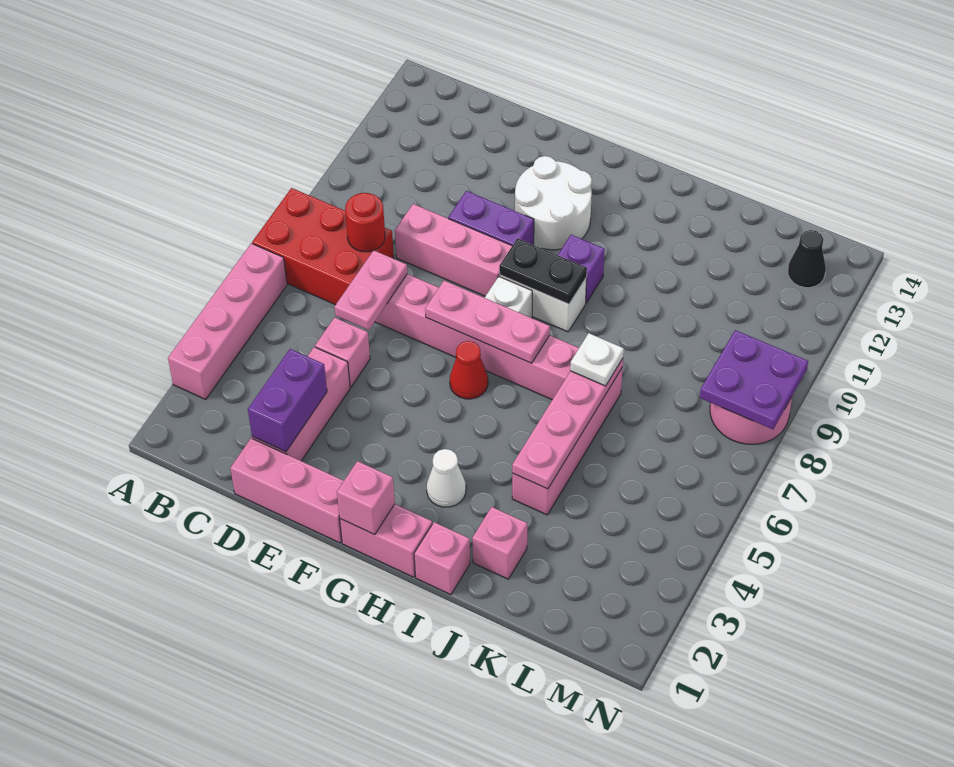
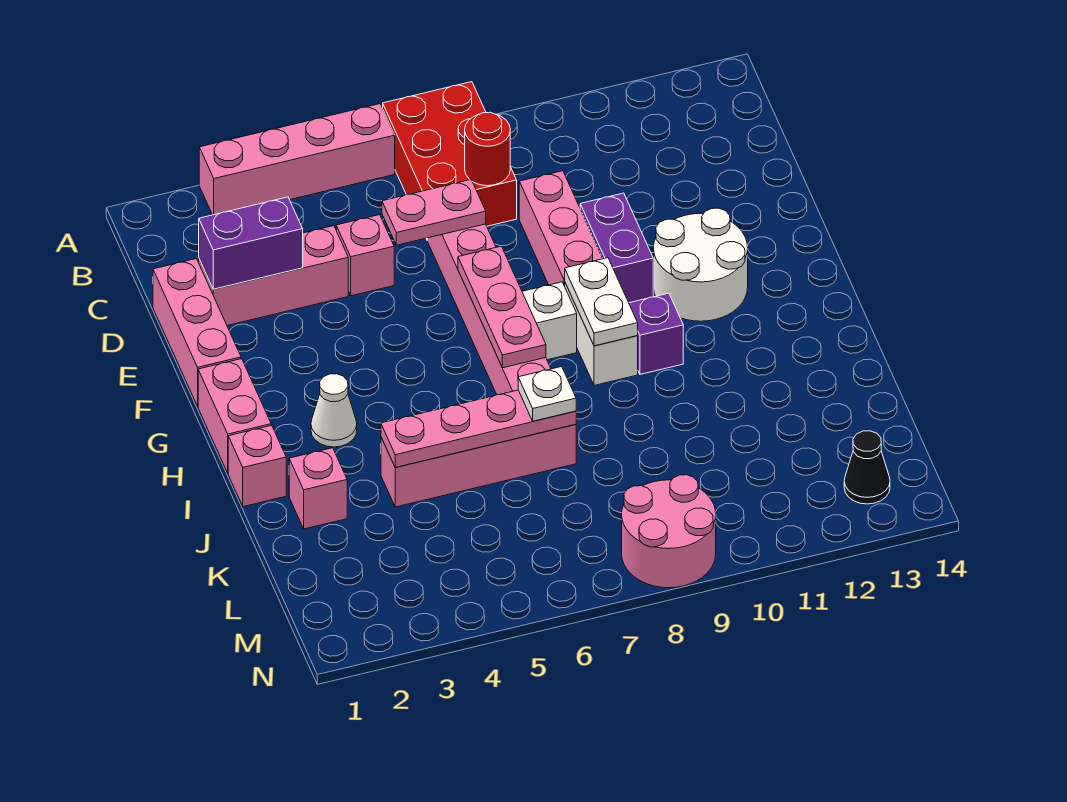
pink brick G1 level 2 -> none
red cone G6 level 1 -> none
black plate G9:H9 level 2 -> white plate G9:H9 level 2
purple plate M8:N9 level 2 -> none

